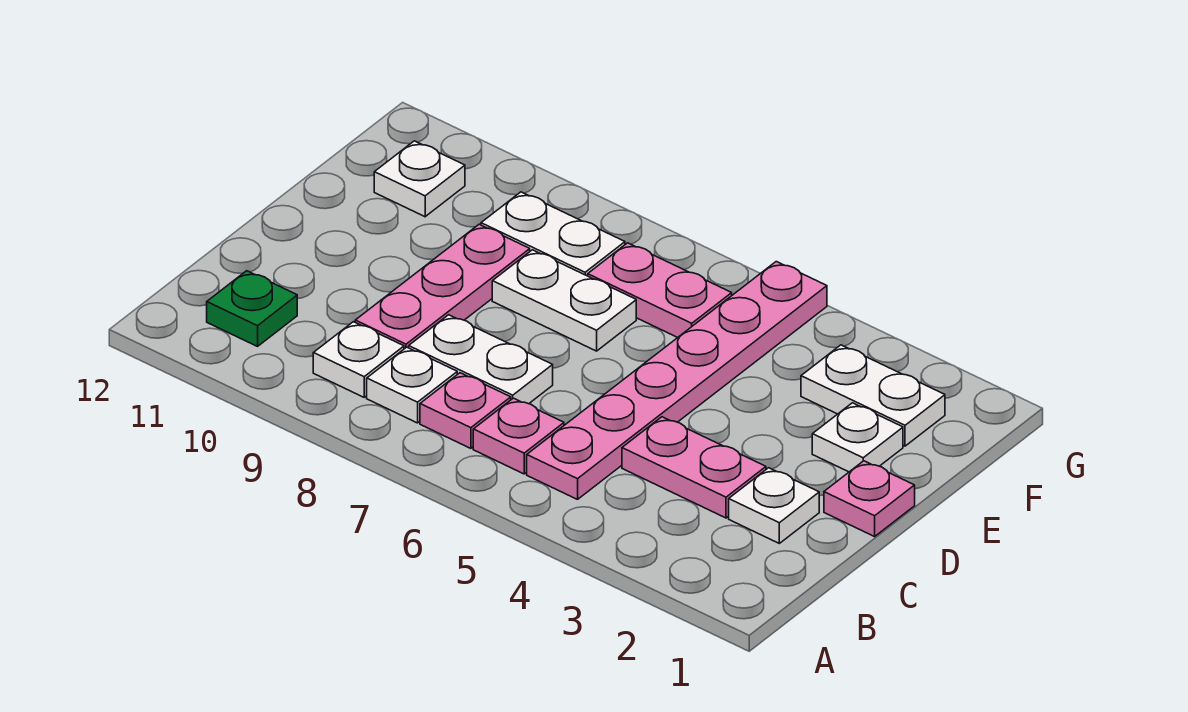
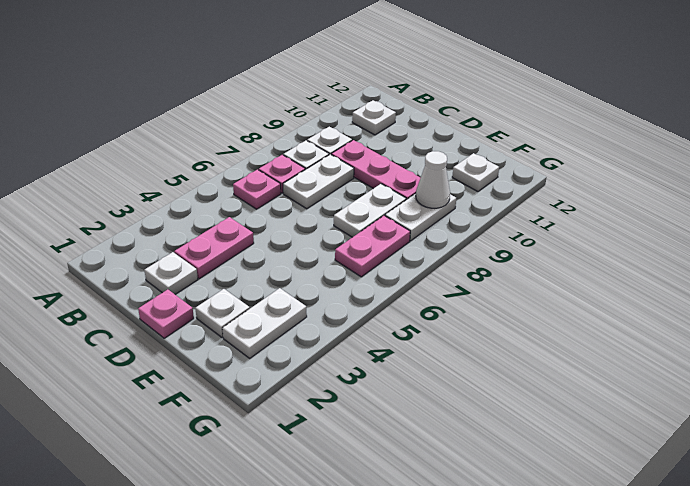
pink plate B5:G5 level 1 -> none
green plate B11 level 1 -> white plate B11 level 1
none -> white cone F9 level 2

